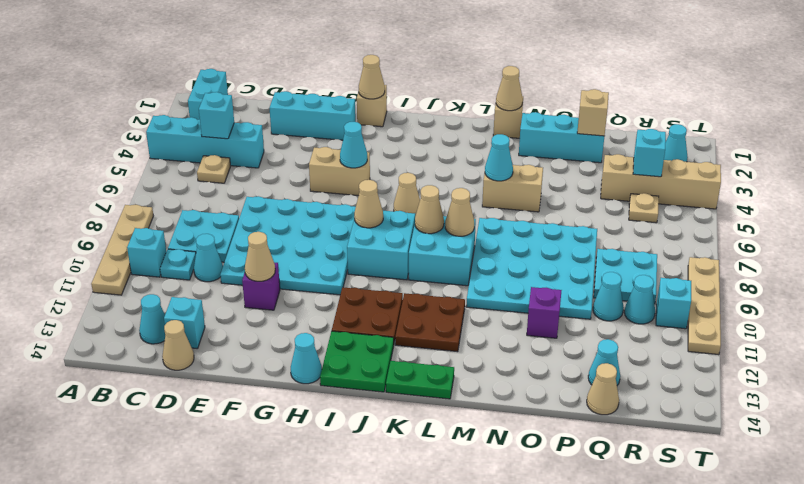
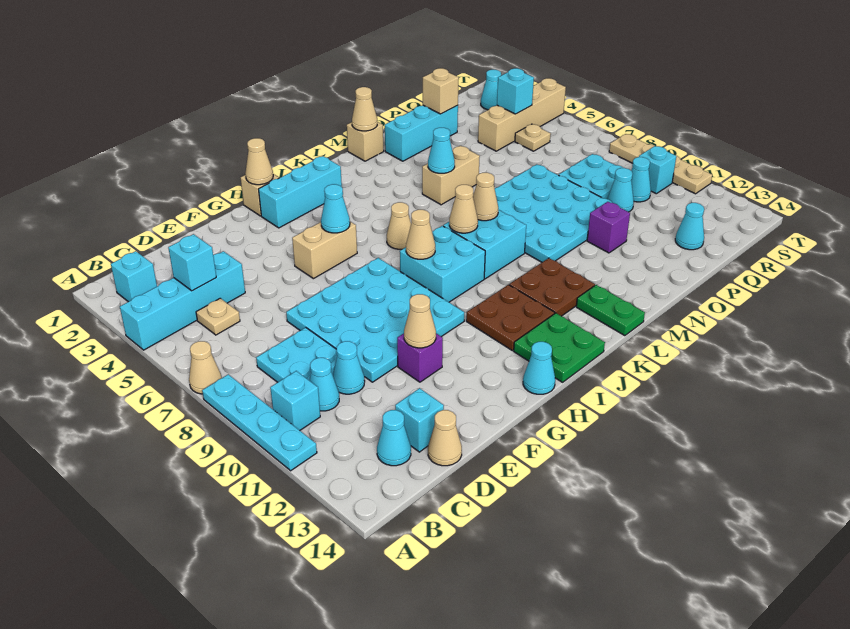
tan plate A8:A11 level 1 -> cyan plate A8:A11 level 1
cyan brick B1:B2 level 1 -> cyan brick B2 level 1
cyan plate C10 level 1 -> cyan cone C10 level 1
cyan brick E2:G2 level 1 -> cyan brick H2:J2 level 1
green plate K14:L14 level 1 -> green plate L13:L14 level 1
tan cone Q14 level 1 -> tan cone A7 level 1

